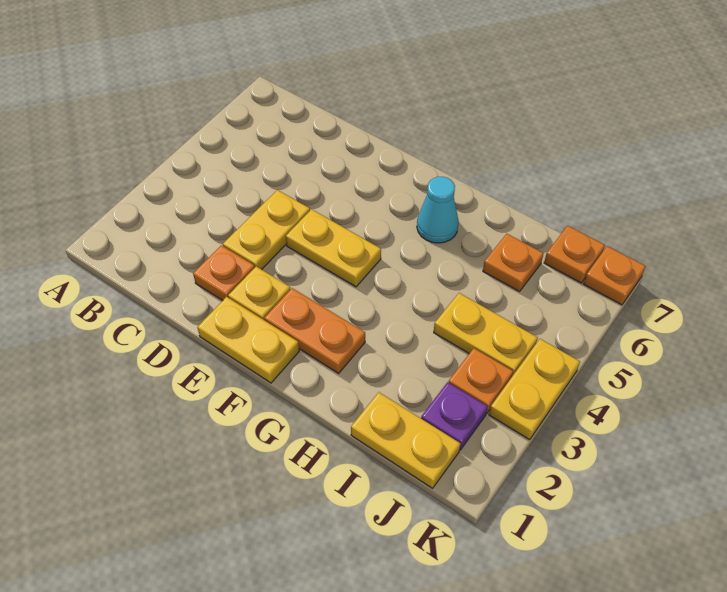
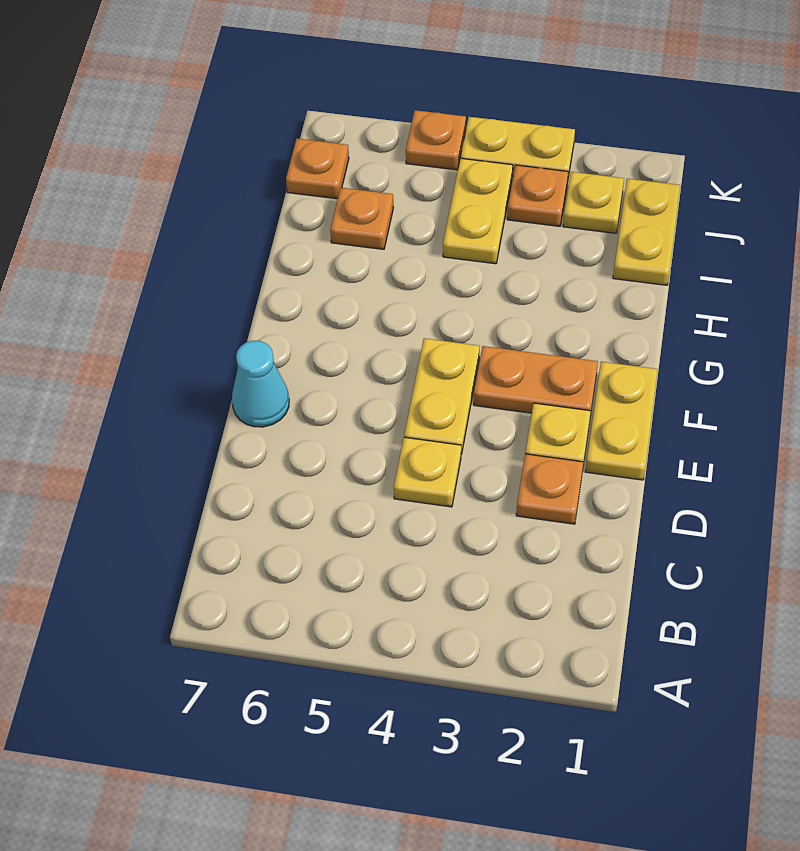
yellow plate D3:D4 level 1 -> yellow plate D4 level 1
orange plate F2:G2 level 1 -> orange plate F2:F3 level 1
cyan cone G6 level 1 -> cyan cone E7 level 1
purple plate J2 level 1 -> yellow plate J2 level 1
orange plate K7 level 1 -> orange plate K5 level 1

